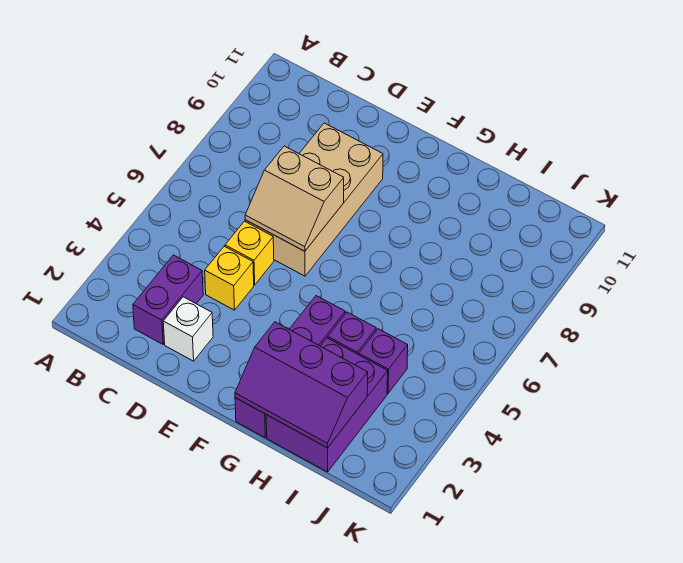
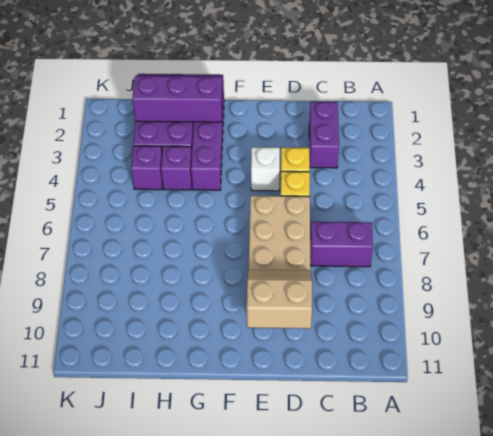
none -> purple brick B7:C7 level 1
white brick D2 level 1 -> white brick E4 level 1
tan slope D6:E7 level 2 top 7 -> tan slope D9:E10 level 2 top 10

